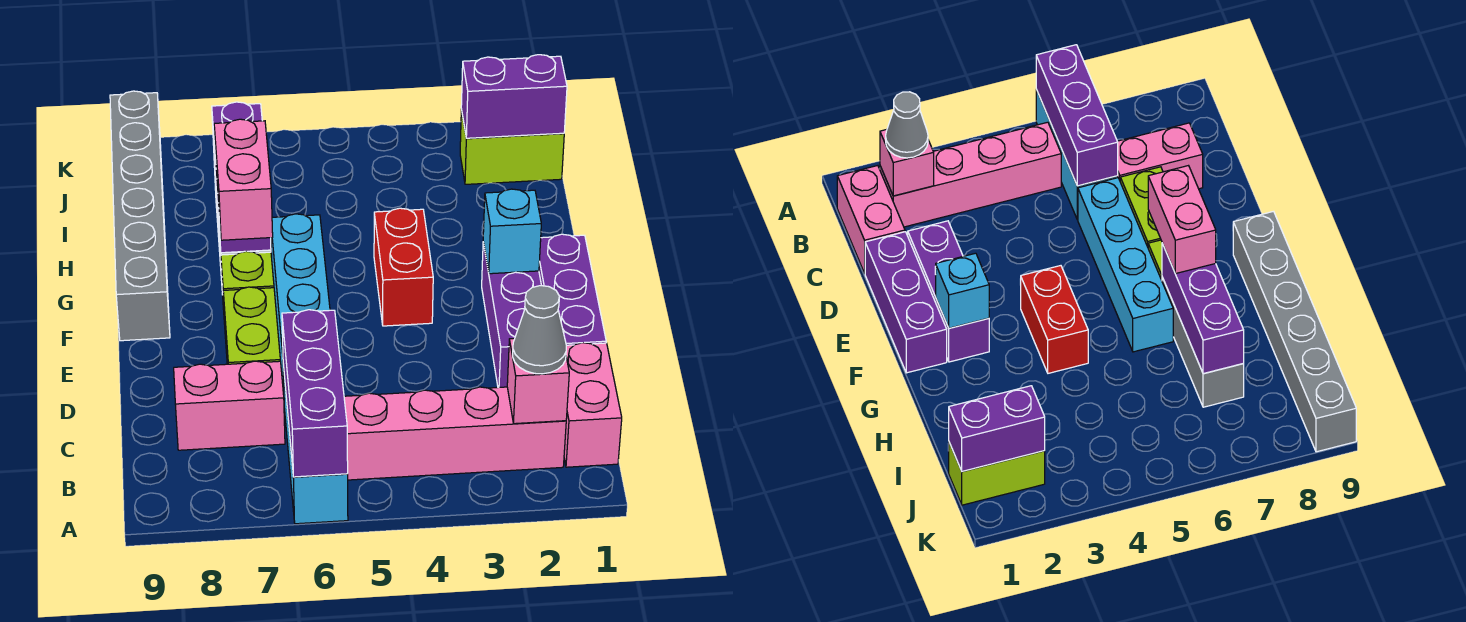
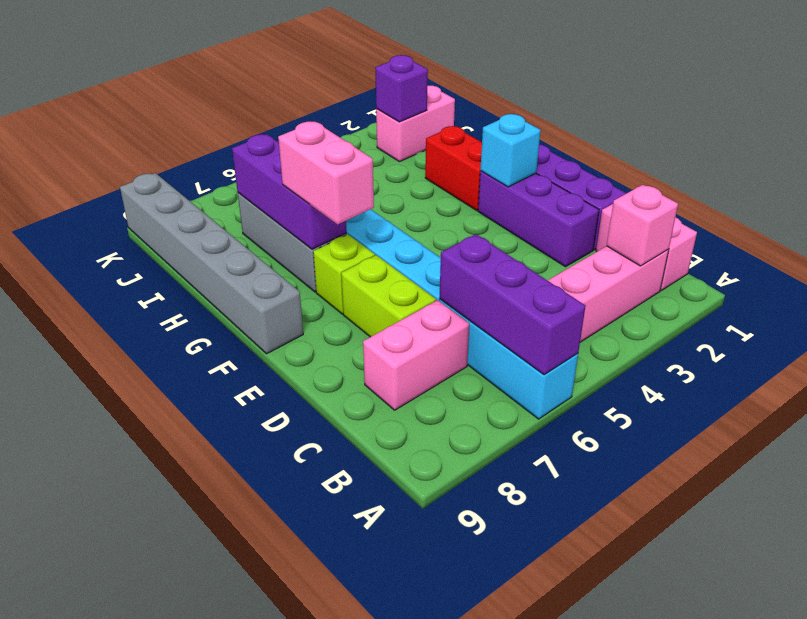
grey cone B2 level 3 -> none
red brick F4:G4 level 1 -> red brick G2:H2 level 1
lime brick J1:J2 level 1 -> pink brick J1:J2 level 1
purple brick J1:J2 level 2 -> purple brick J2 level 2

